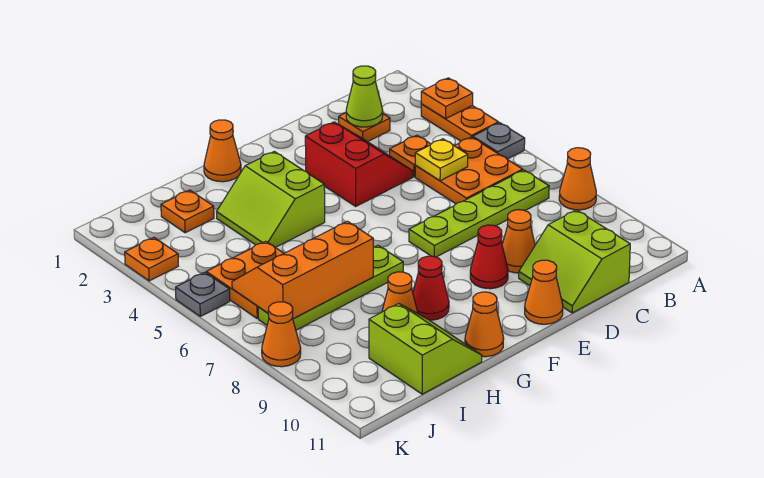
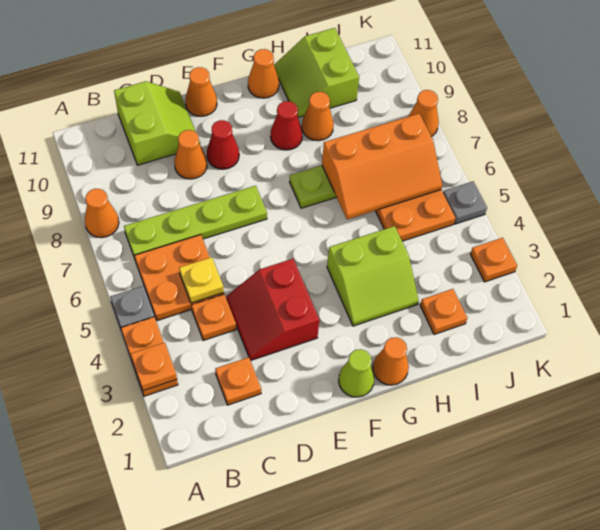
lime cone C2 level 2 -> lime cone F1 level 1
lime slope G3:H4 level 1 top G -> lime slope G3:H4 level 1 top 4

